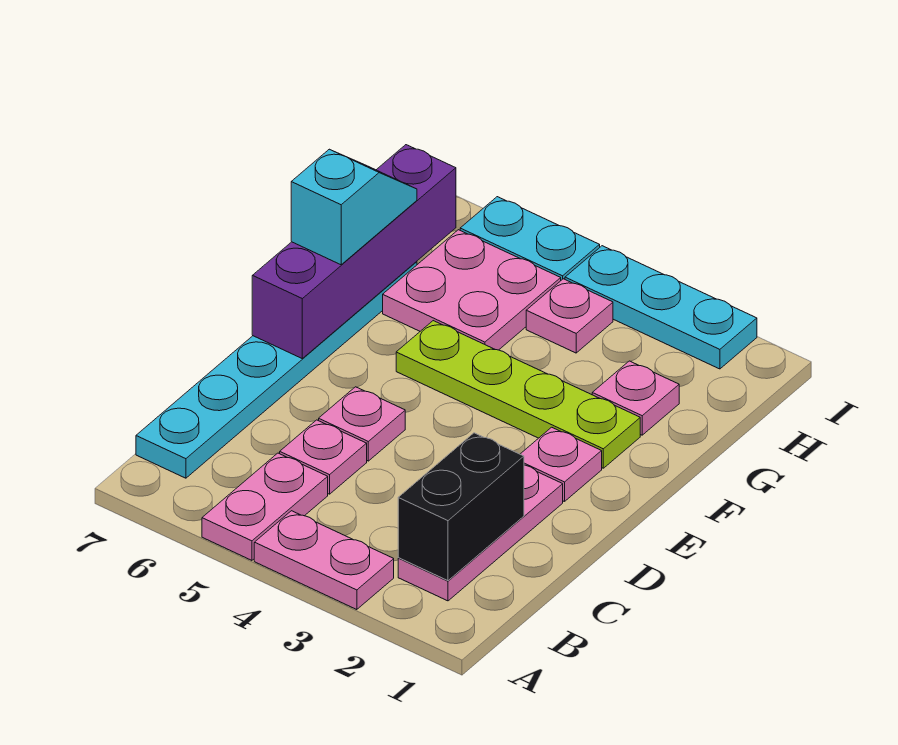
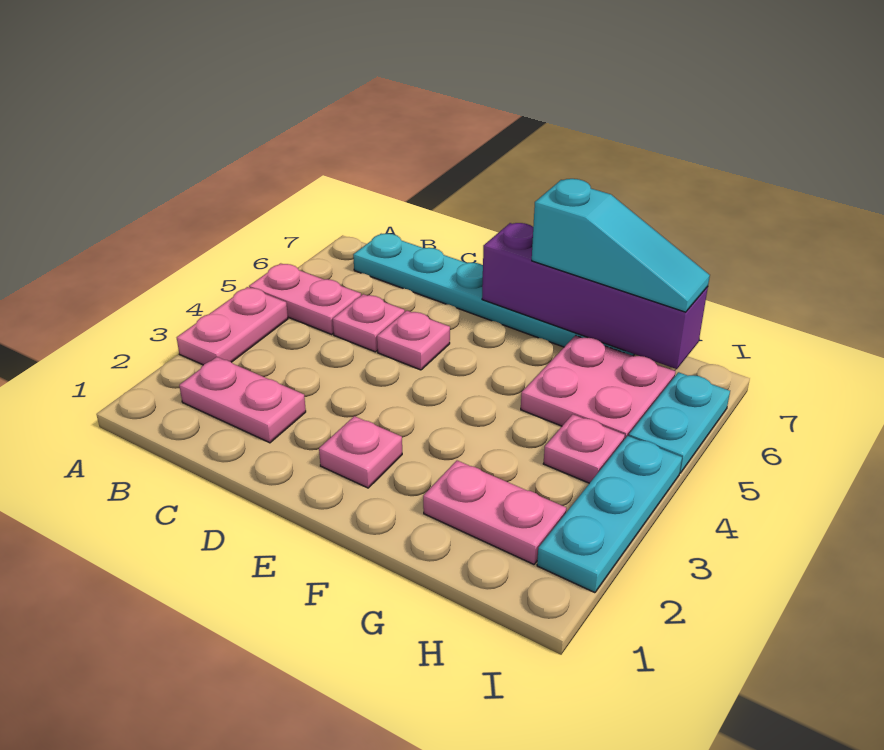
pink plate B2:D2 level 1 -> pink plate B2:C2 level 1
black brick B2:C2 level 2 -> none
lime plate F2:F5 level 1 -> none
cyan slope F7:G7 level 3 top F -> cyan slope F7:H7 level 3 top F
pink plate G2 level 1 -> pink plate G2:H2 level 1

